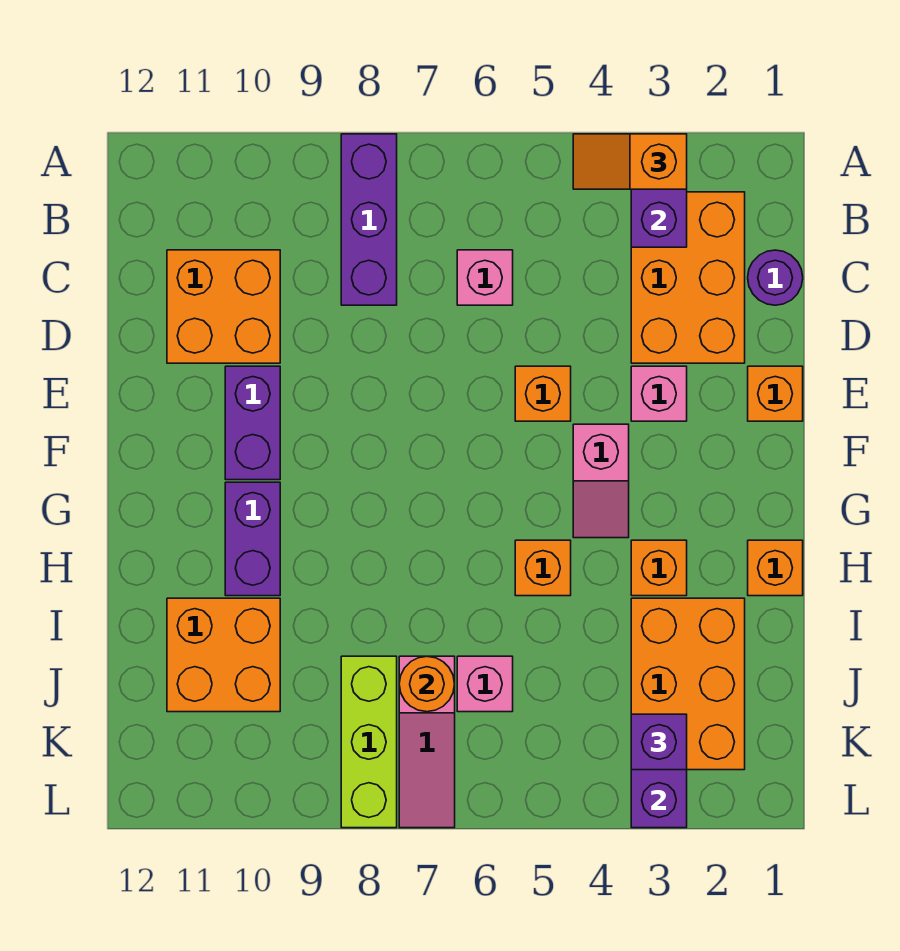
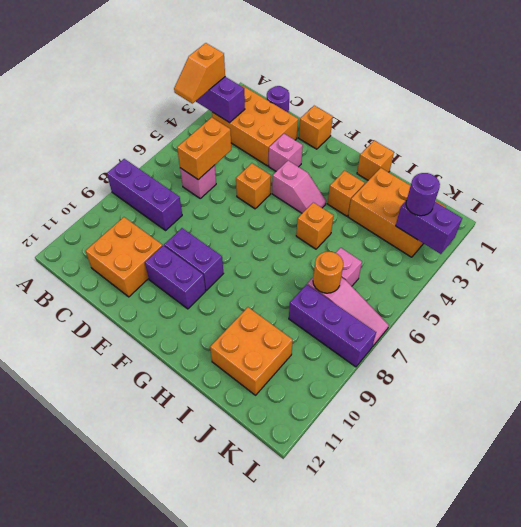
none -> orange brick C5:C6 level 2
purple brick G10:H10 level 1 -> purple brick E9:F9 level 1
lime brick J8:L8 level 1 -> purple brick J8:L8 level 1
purple brick K3 level 3 -> purple round brick K3 level 3

